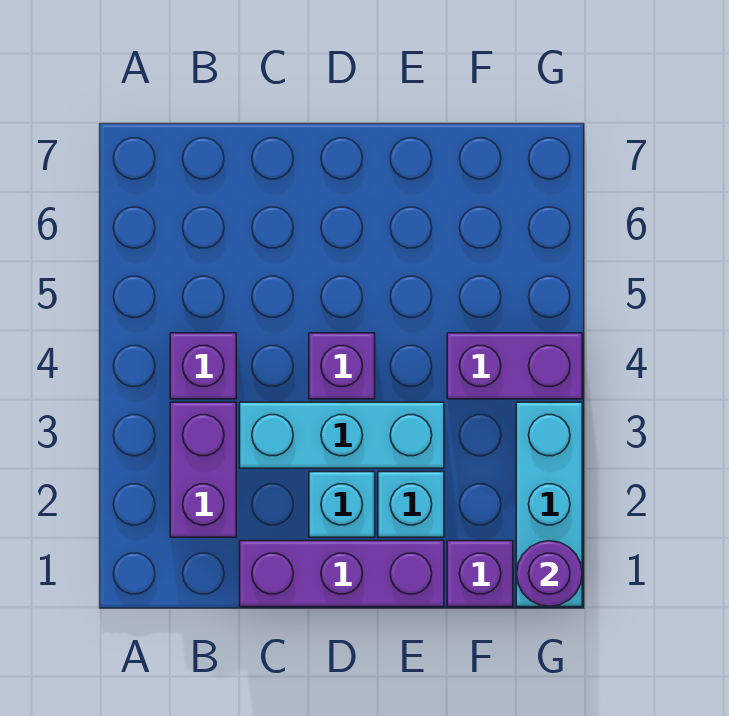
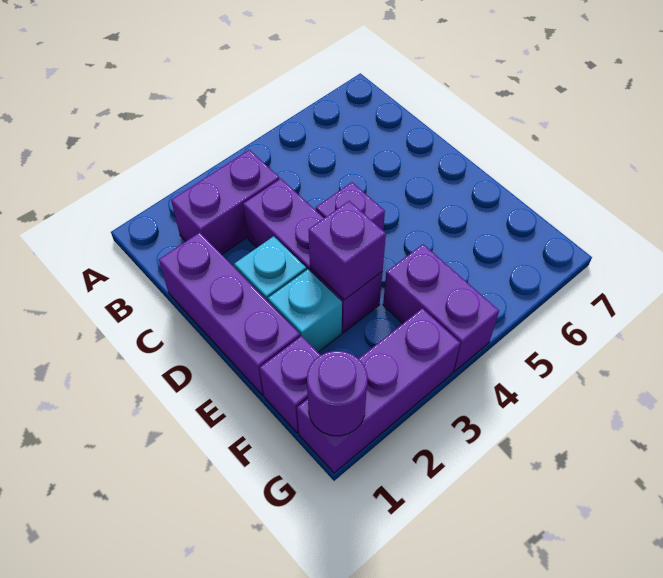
purple brick B4 level 1 -> purple brick E3 level 2
cyan brick C3:E3 level 1 -> purple brick C3:E3 level 1
cyan brick G1:G3 level 1 -> purple brick G1:G3 level 1

